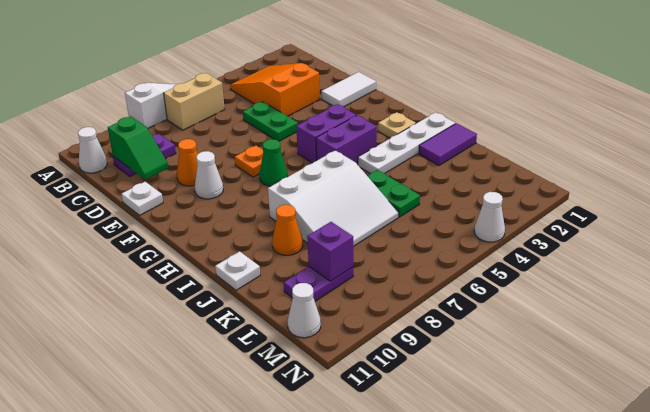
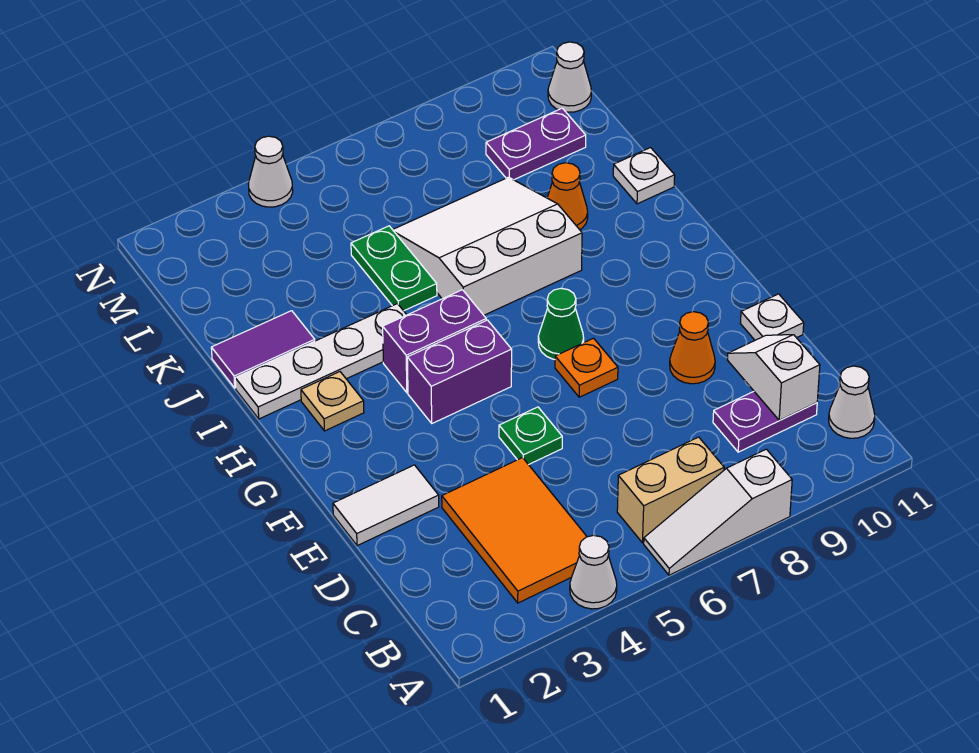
orange slope B3:D4 level 1 top D -> orange tile B3:D4 level 1
green slope C10:D10 level 2 top C -> white slope C10:D10 level 2 top C
green plate D5:E5 level 1 -> green plate E5 level 1
white cone F9 level 1 -> white cone A4 level 1
purple brick L9 level 2 -> none

